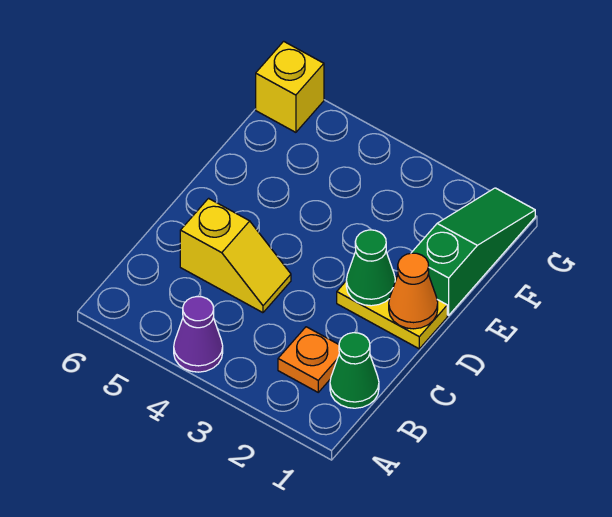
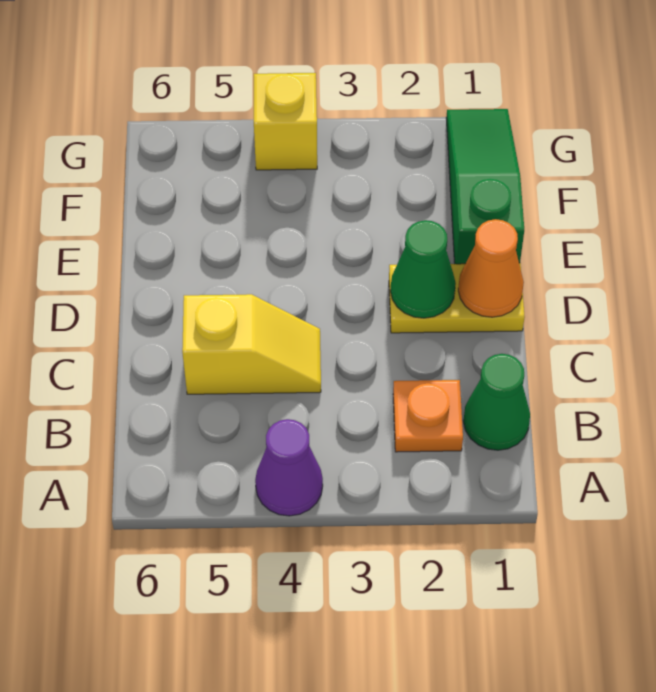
yellow brick G6 level 1 -> yellow brick G4 level 1

